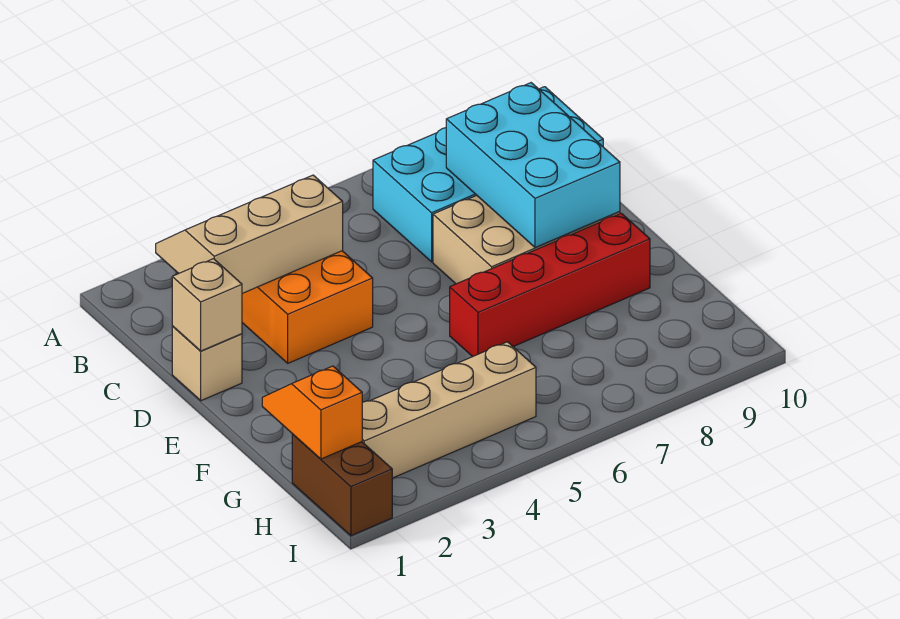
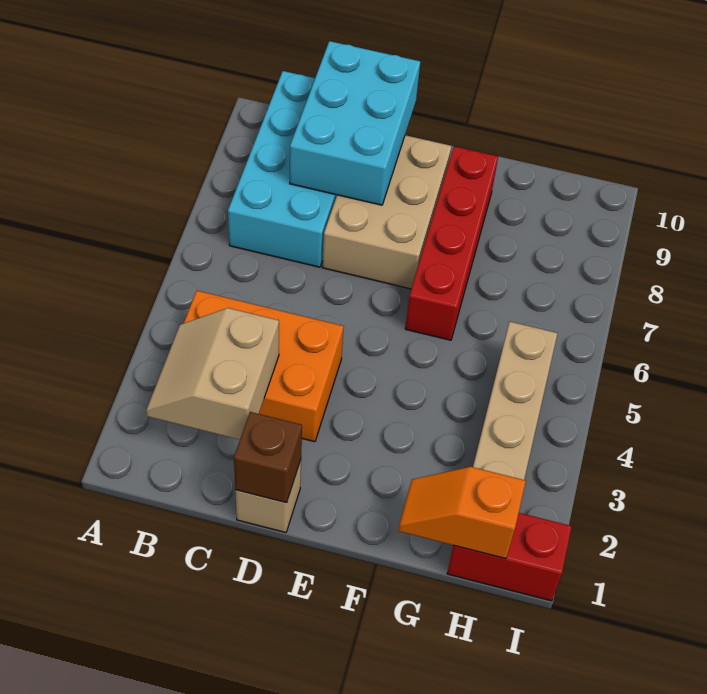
tan slope B2:C4 level 2 top C -> tan slope B2:C3 level 2 top C
cyan brick C8:E9 level 2 -> cyan brick C8:D10 level 2
tan brick D1 level 2 -> brown brick D1 level 2
brown brick H1:I1 level 1 -> red brick H1:I1 level 1

